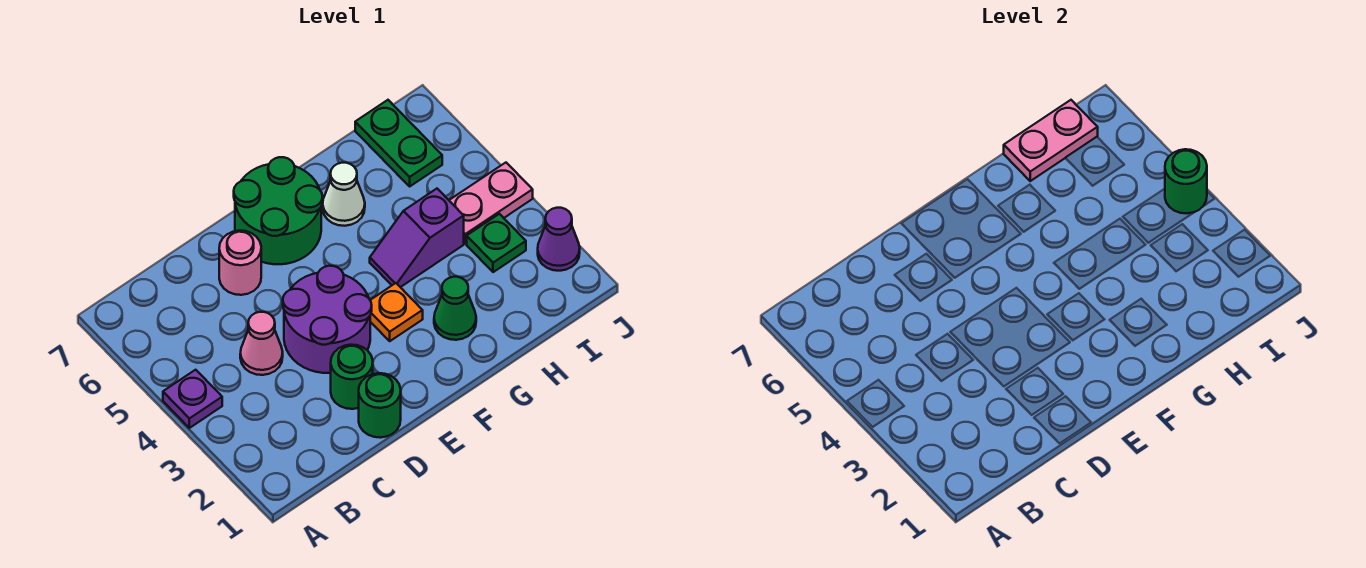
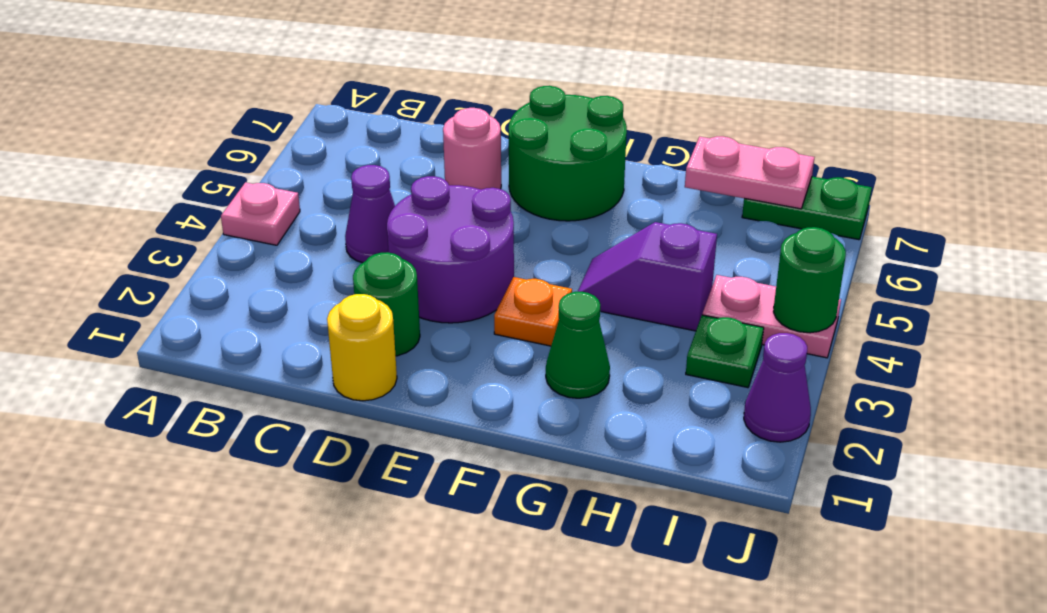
purple plate A4 level 1 -> pink plate A4 level 1
pink cone C4 level 1 -> purple cone C4 level 1
green round brick D1 level 1 -> yellow round brick D1 level 1
white cone G6 level 1 -> none
green plate I6:I7 level 1 -> green plate I7:J7 level 1

